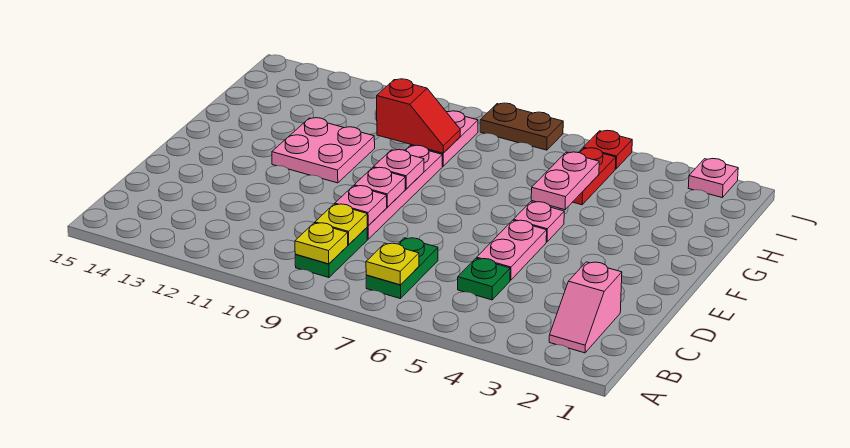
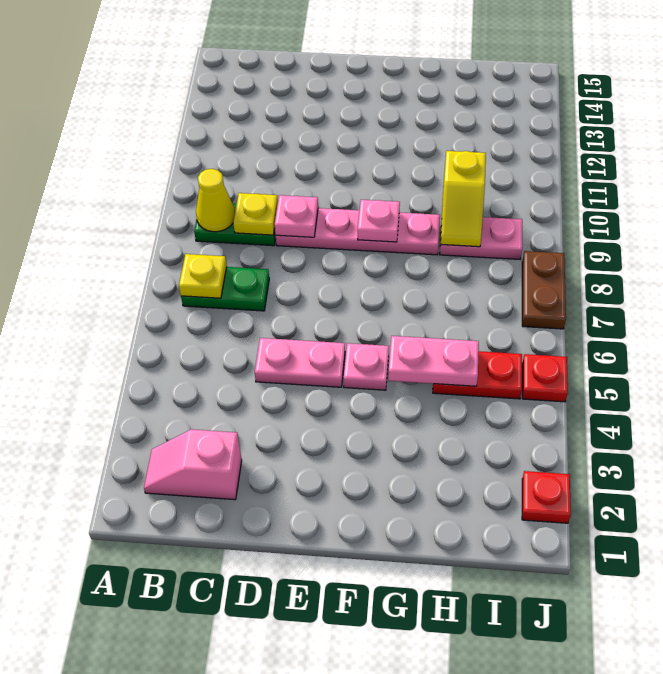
yellow plate B9 level 2 -> yellow cone B9 level 2
green plate C5 level 1 -> none
pink plate E9 level 2 -> none
pink plate F11:G12 level 1 -> none
red slope H9:H10 level 2 top 10 -> yellow slope H9:H10 level 2 top 10
pink plate J2 level 1 -> red plate J2 level 1

